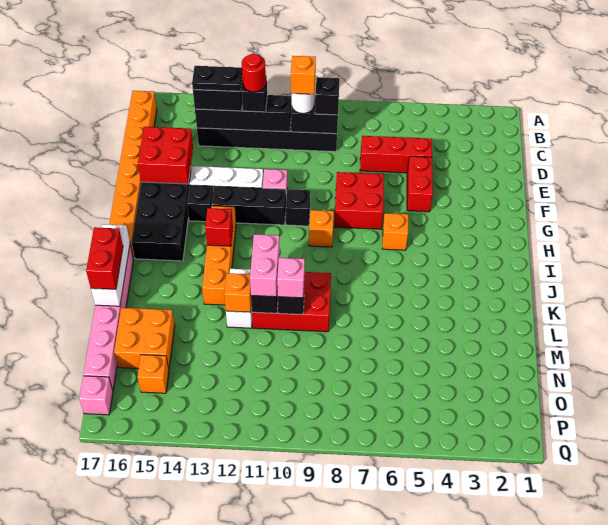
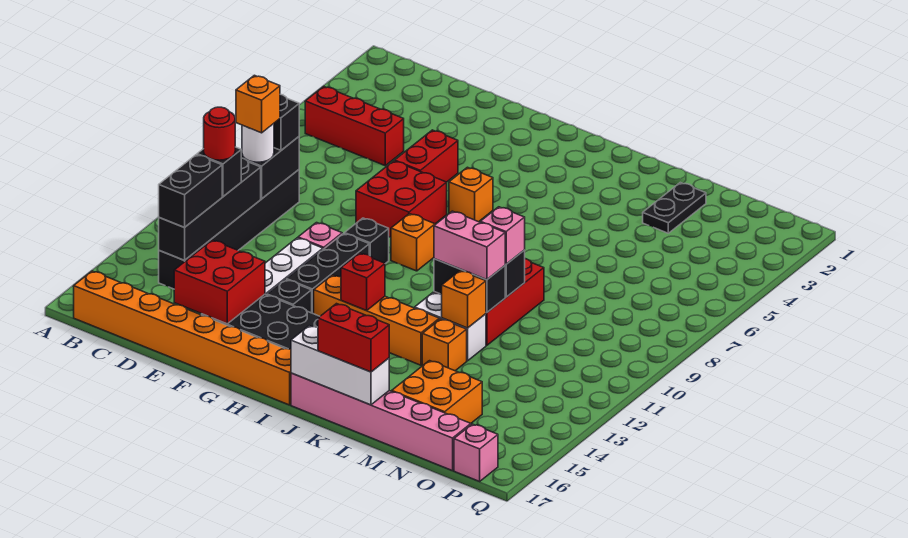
black plate C13:C14 level 4 -> black plate M2:M3 level 1
red brick D5:D7 level 1 -> red brick B5:D5 level 1
red brick E5:F5 level 1 -> red brick F5:F6 level 1
orange brick O15 level 1 -> orange brick L13 level 1

